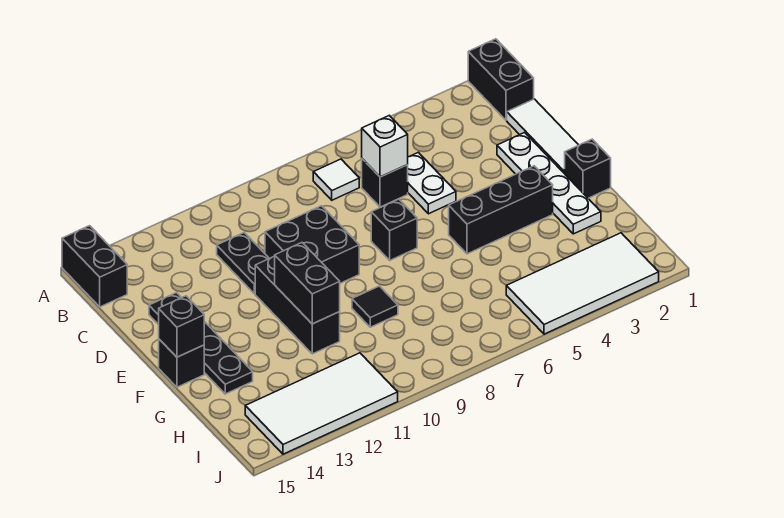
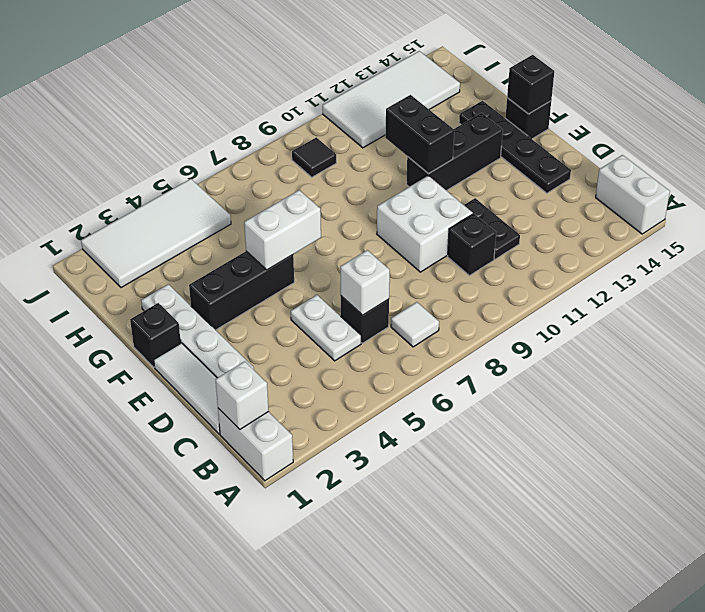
black brick A1:B1 level 1 -> white brick A1:B1 level 1
black brick A15:B15 level 1 -> white brick A15:B15 level 1
none -> white brick B1 level 2
black brick D9:E10 level 1 -> white brick D9:E10 level 1
black brick E7 level 1 -> black brick C10 level 1
black brick E11:G11 level 1 -> black brick F11:F13 level 1
none -> white brick F5:F6 level 2
black tile G9 level 1 -> black tile I9 level 1

